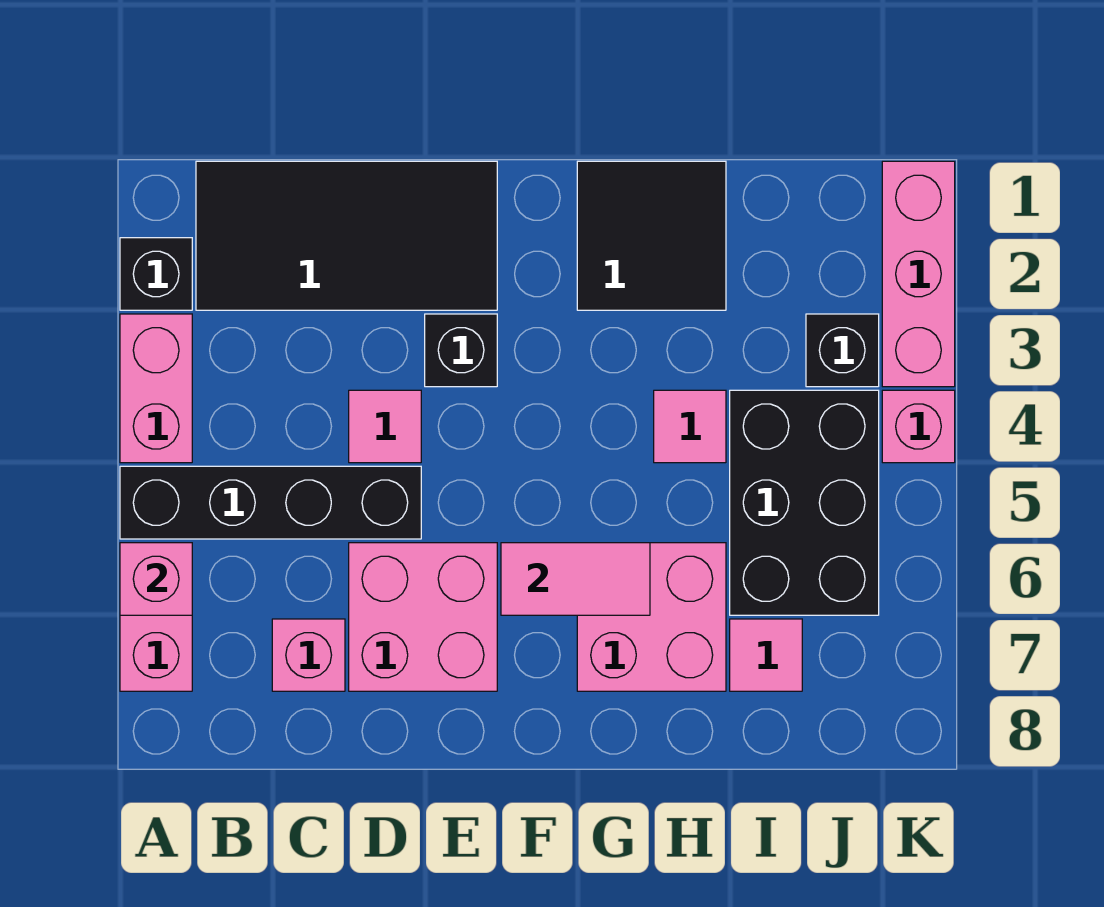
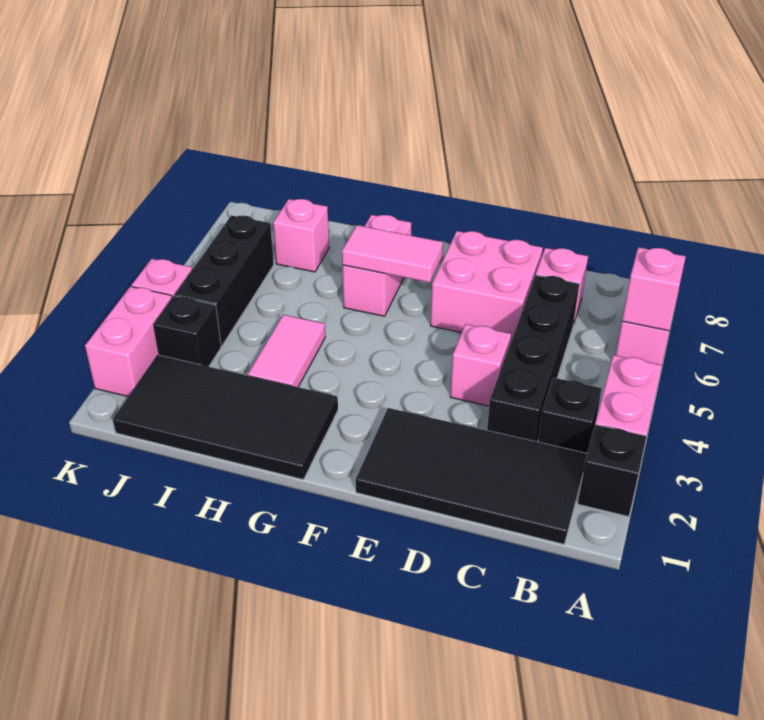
black brick A5:D5 level 1 -> black brick C3:C6 level 1
pink tile D4 level 1 -> pink brick D4 level 1
black brick E3 level 1 -> black brick B3 level 1
black tile G1:H2 level 1 -> black tile G1:J2 level 1
pink brick G6:H7 level 1 -> pink brick G6:G7 level 1
pink tile H4 level 1 -> pink tile H3:H4 level 1
black brick I4:J6 level 1 -> black brick J4:J6 level 1
pink tile I7 level 1 -> pink brick I7 level 1
pink brick K1:K3 level 1 -> pink brick K2:K3 level 1

